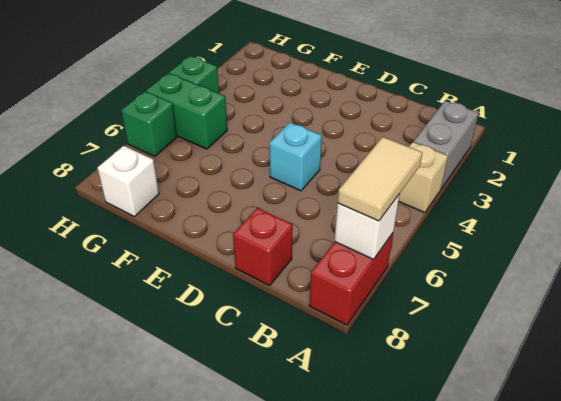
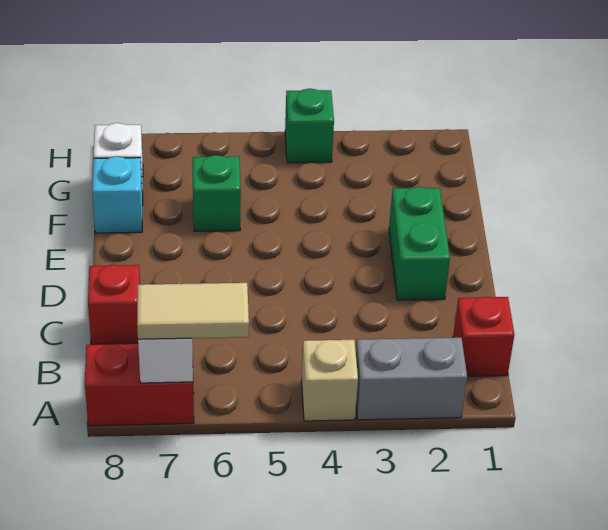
none -> red brick B1 level 1
cyan brick D5 level 1 -> cyan brick F8 level 1
green brick G5:H5 level 1 -> green brick D2:E2 level 1
green brick H6 level 1 -> green brick F6 level 1

